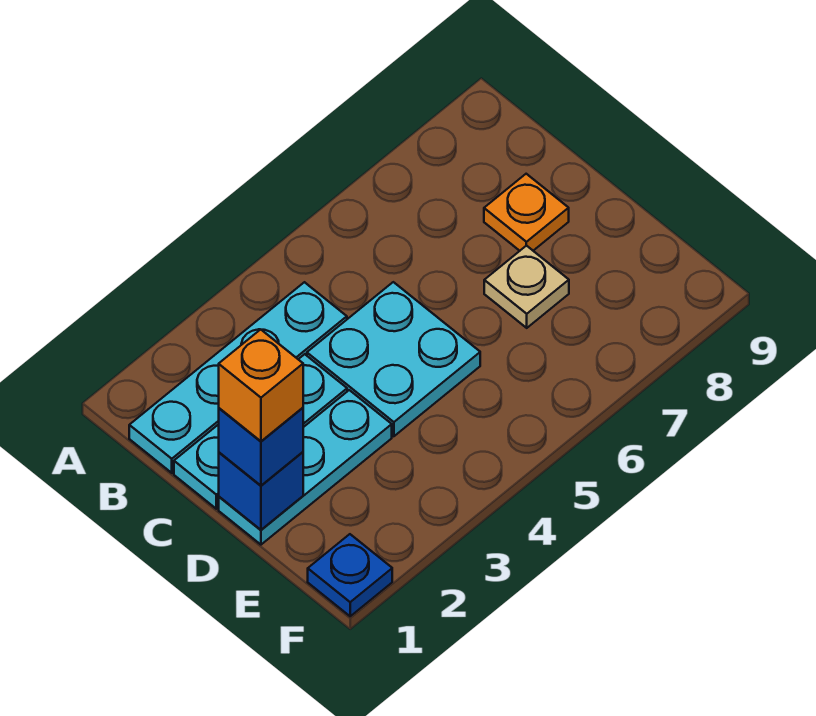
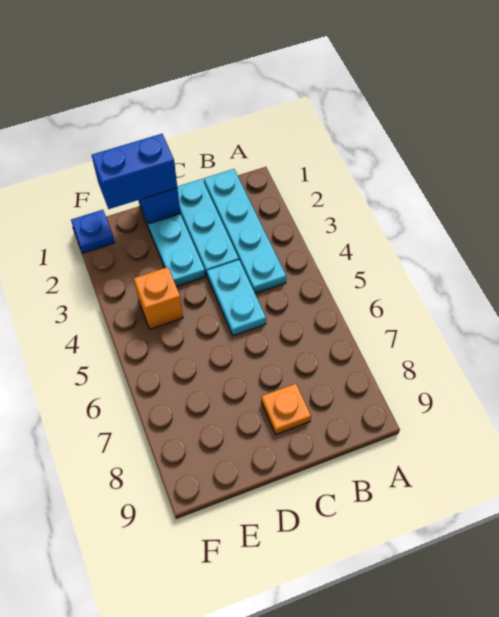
cyan plate C4:D5 level 1 -> cyan plate C4:C5 level 1
blue brick D1 level 3 -> blue brick D1:E1 level 3
orange brick D1 level 4 -> orange brick E4 level 1
tan plate D7 level 1 -> none

